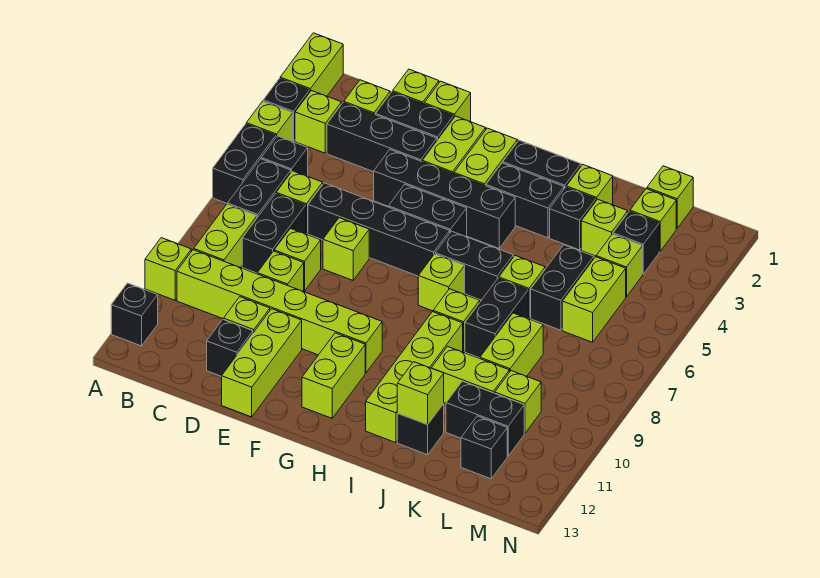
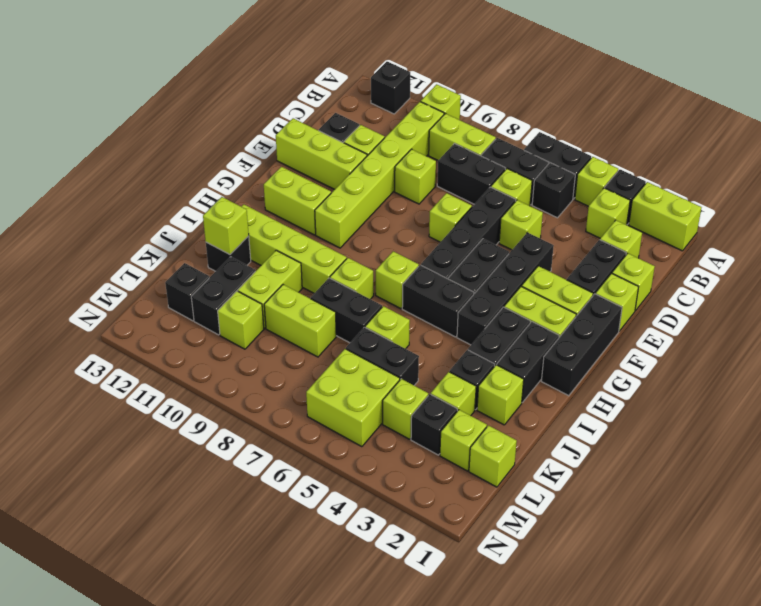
black brick C3:E3 level 1 -> black brick F1:H1 level 1
lime brick D8 level 1 -> lime brick D5 level 1
black brick H6:I6 level 1 -> black brick H5:H6 level 1
lime brick L5:L6 level 1 -> lime brick L5:M6 level 1

